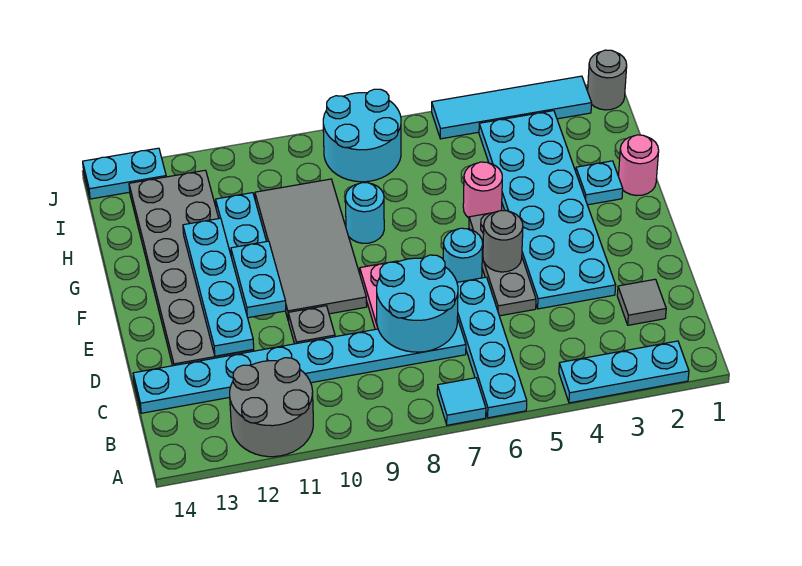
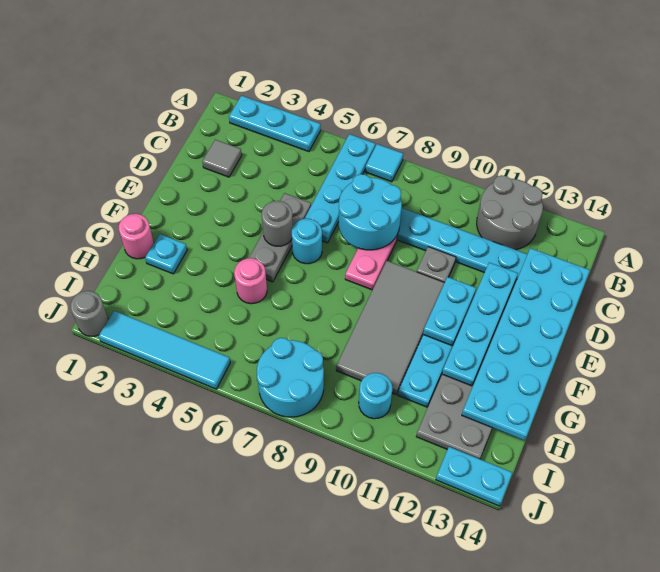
cyan plate D3:I4 level 1 -> cyan plate C13:H14 level 2
cyan round brick G8 level 1 -> cyan round brick I10 level 1

